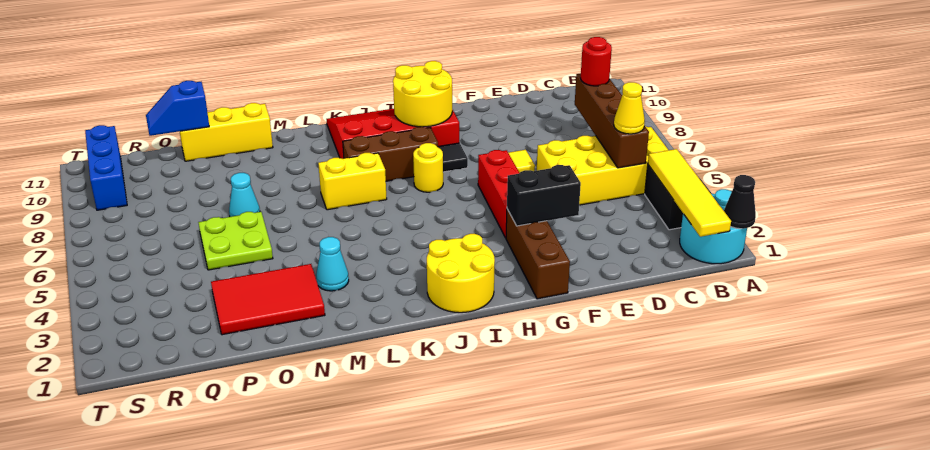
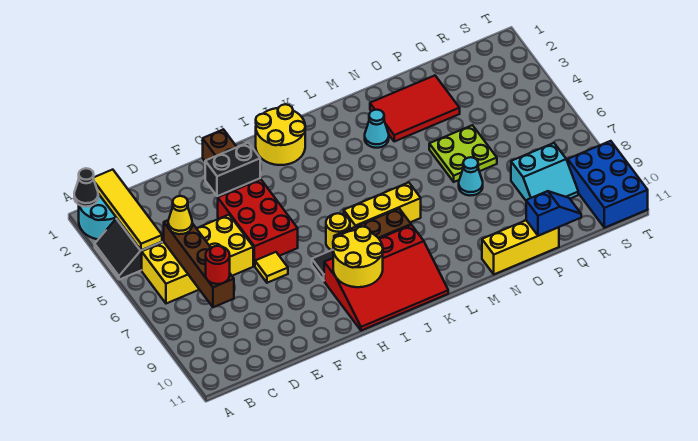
red brick G4:G6 level 1 -> red brick F4:G6 level 1
yellow brick K7:L7 level 1 -> yellow brick J7:L7 level 1
none -> cyan slope Q8:R9 level 1 top 8
blue brick S9:S11 level 1 -> blue brick S9:T11 level 1

